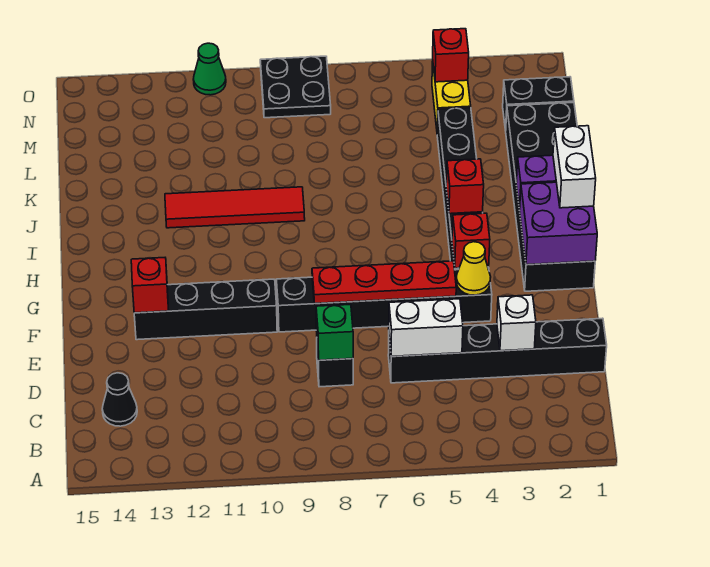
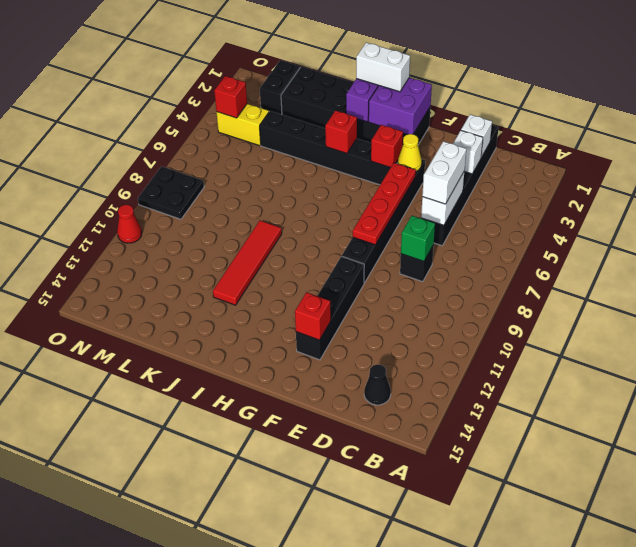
none -> white brick D2 level 2
none -> white brick D5:D6 level 3
green cone O11 level 1 -> red cone O11 level 1

